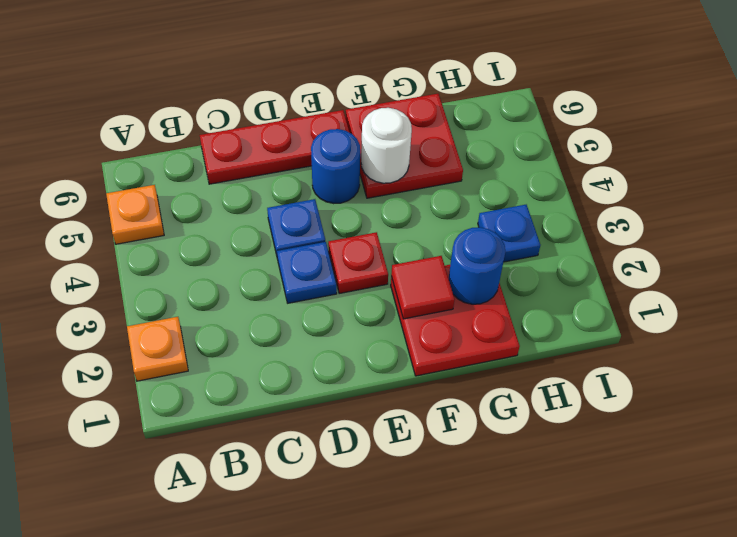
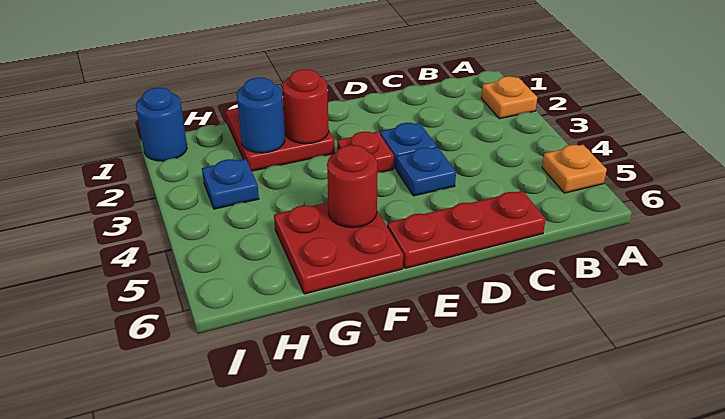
blue round brick E5 level 1 -> blue round brick I1 level 1
red tile F2 level 2 -> red round brick F2 level 2
white round brick F5 level 2 -> red round brick F5 level 2

